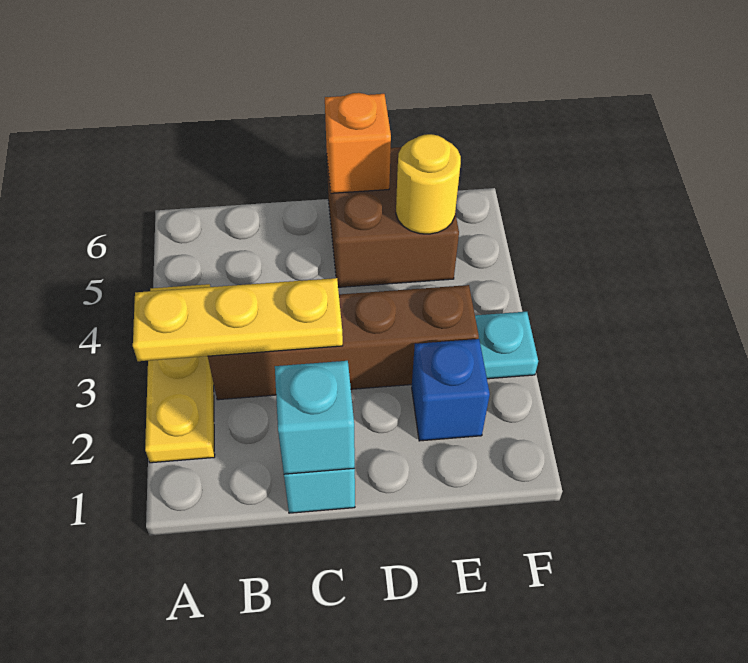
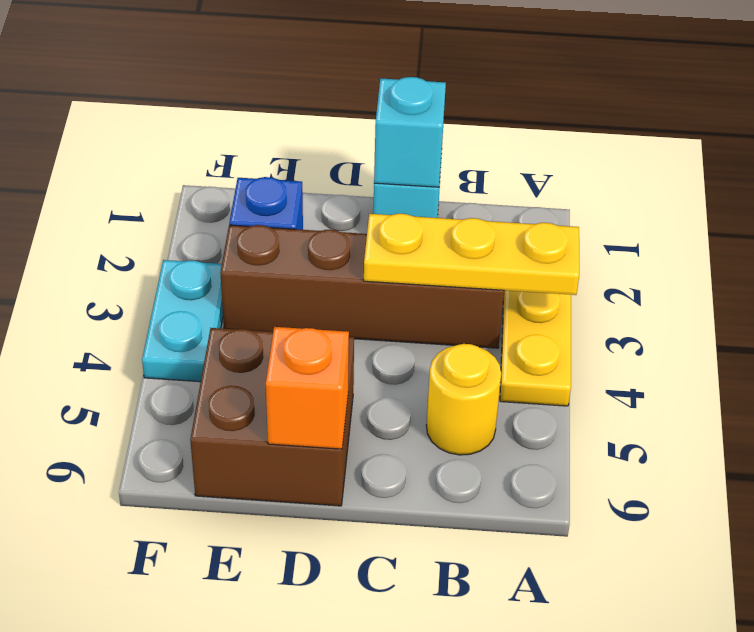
yellow round brick E5 level 2 -> yellow round brick B5 level 1
cyan plate F3 level 1 -> cyan plate F3:F4 level 1

